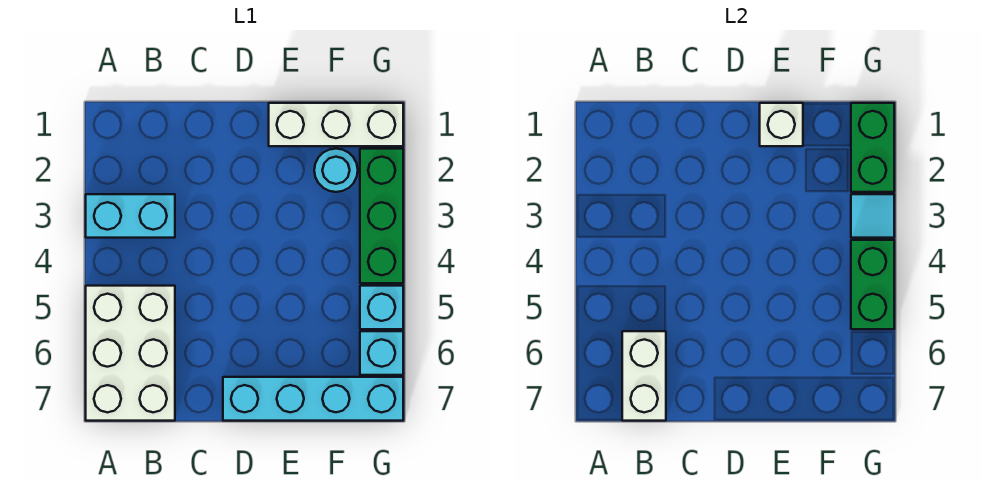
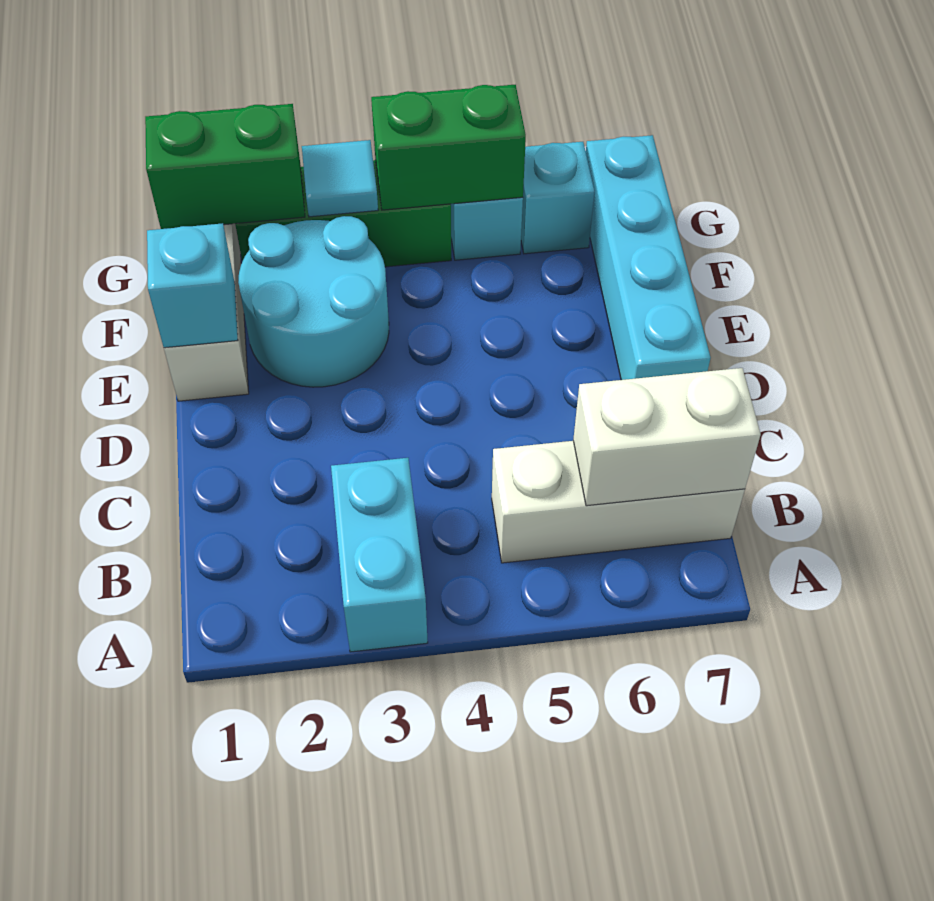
white brick A5:B7 level 1 -> white brick B5:B7 level 1
white brick E1 level 2 -> cyan brick E1 level 2
cyan round brick F2 level 1 -> cyan round brick E2:F3 level 1

